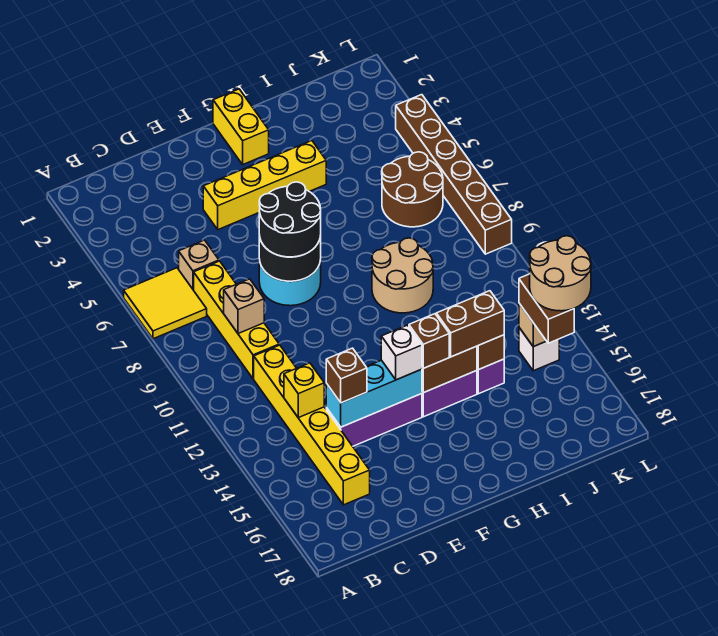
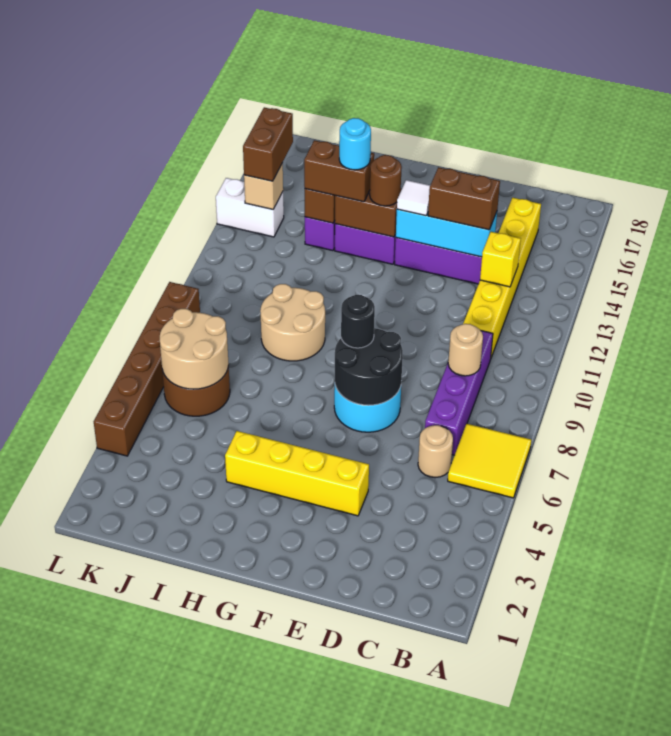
tan brick C6 level 1 -> tan round brick C6 level 1
yellow brick C7:C10 level 1 -> purple brick C7:C10 level 1
tan brick C9 level 2 -> tan round brick C9 level 2
brown brick D14 level 3 -> brown brick D14:E14 level 3
black round brick E7:F8 level 3 -> black round brick F8 level 3
white brick F14 level 3 -> white tile F14 level 3
yellow brick G1:G2 level 1 -> none
brown brick G14 level 3 -> brown round brick G14 level 3
none -> cyan round brick H14 level 4
white brick K14 level 1 -> white brick K14:L14 level 1
tan round brick K14:L15 level 4 -> tan round brick J6:K7 level 2

